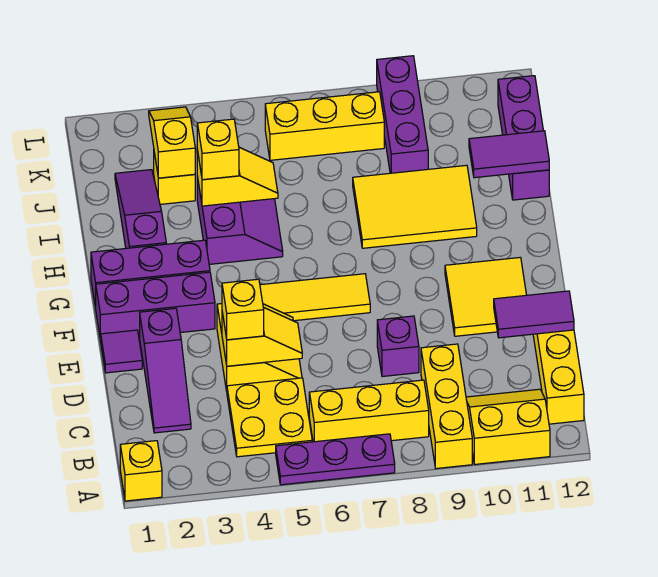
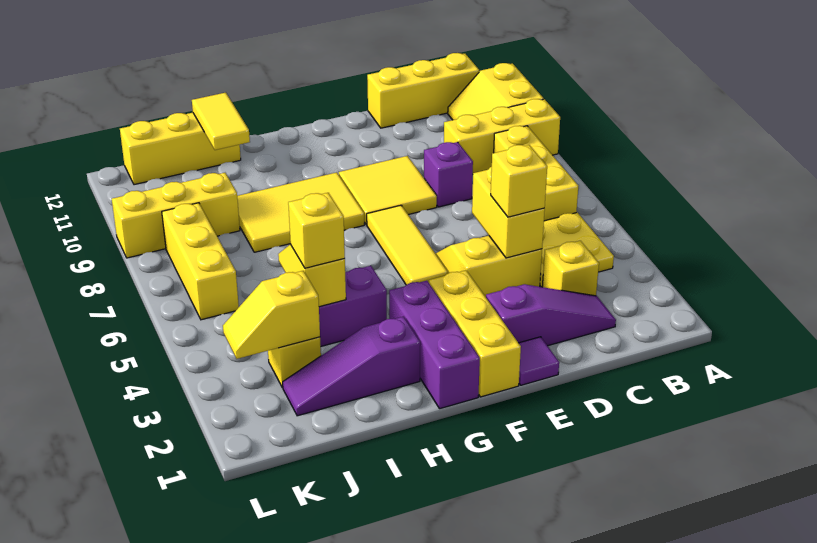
yellow brick A1 level 1 -> yellow brick C3 level 1
purple plate A5:A7 level 1 -> none
yellow slope D4:D5 level 2 top 4 -> yellow brick D4:D5 level 2
purple tile D11:D12 level 2 -> none
yellow tile E10:F11 level 1 -> yellow tile E8:F9 level 1
purple brick F1:F3 level 1 -> yellow brick F1:F3 level 1
yellow tile H8:I10 level 1 -> yellow tile G8:I9 level 1
purple tile I11:I12 level 2 -> yellow tile I11:I12 level 2
purple brick I12:K12 level 1 -> yellow brick I12:K12 level 1
purple brick J9:L9 level 1 -> yellow brick J9:L9 level 1

